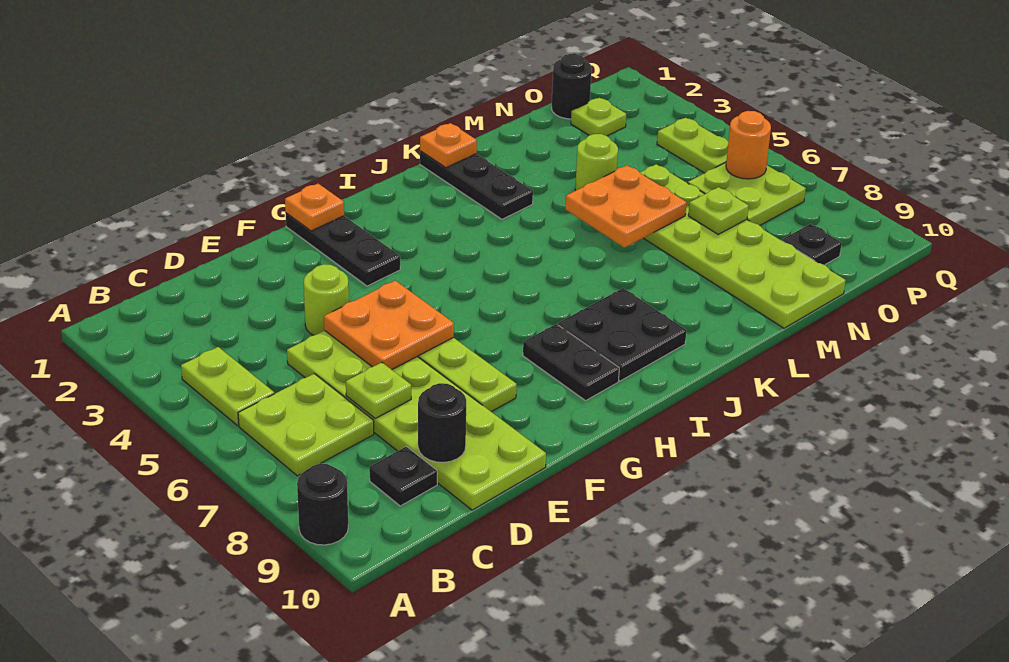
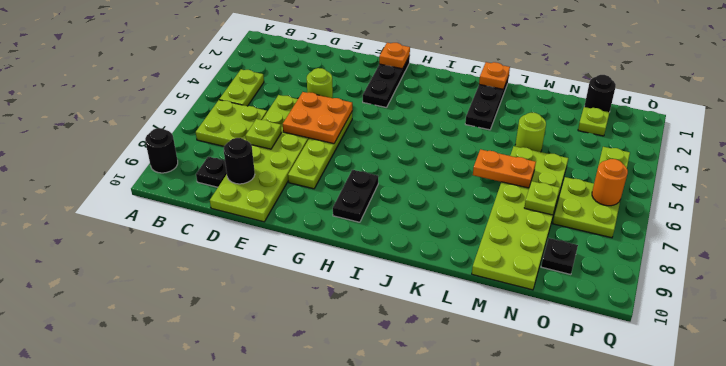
black plate I8:J9 level 1 -> none
orange plate L5:M6 level 2 -> orange plate L6:M6 level 2

